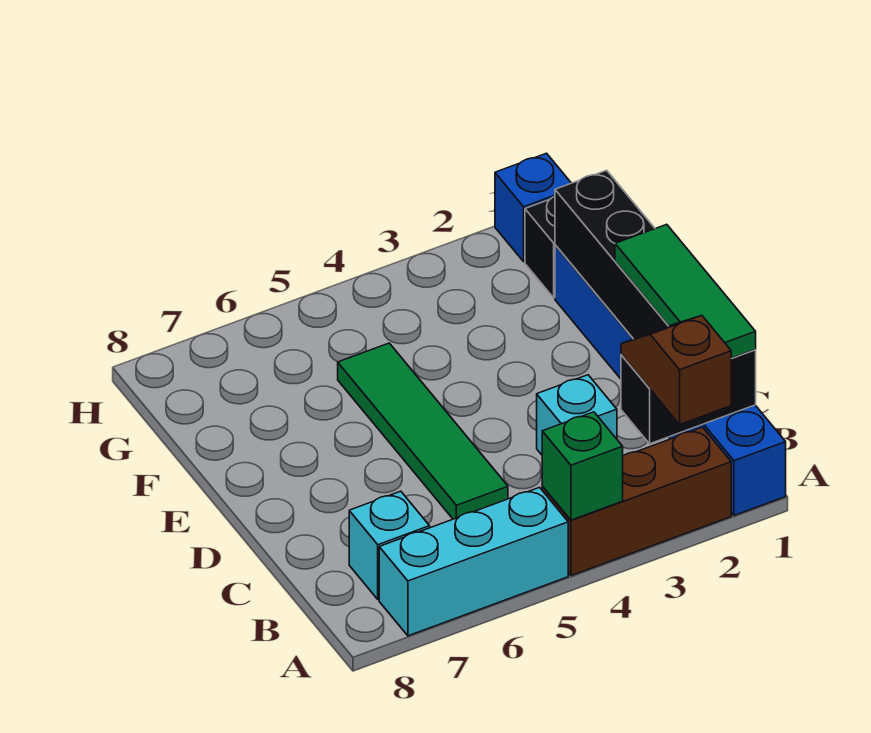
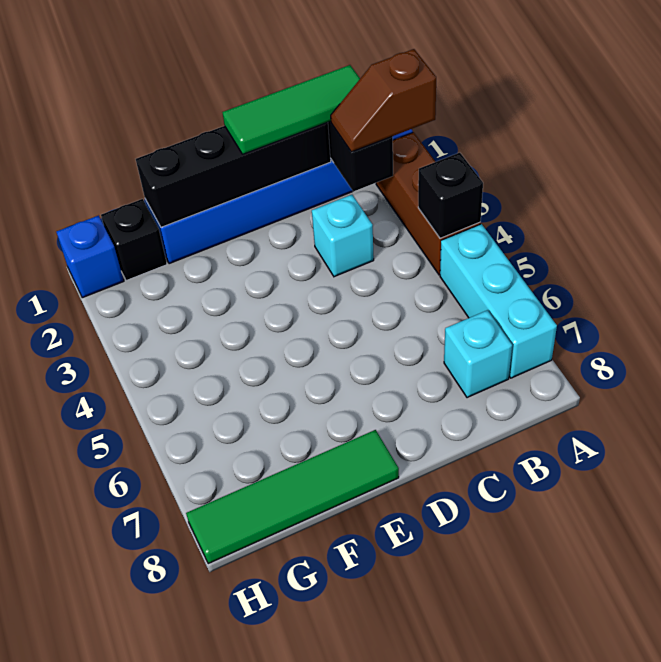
green brick A4 level 2 -> black brick A4 level 2
green tile C5:F5 level 1 -> green tile E8:H8 level 1

